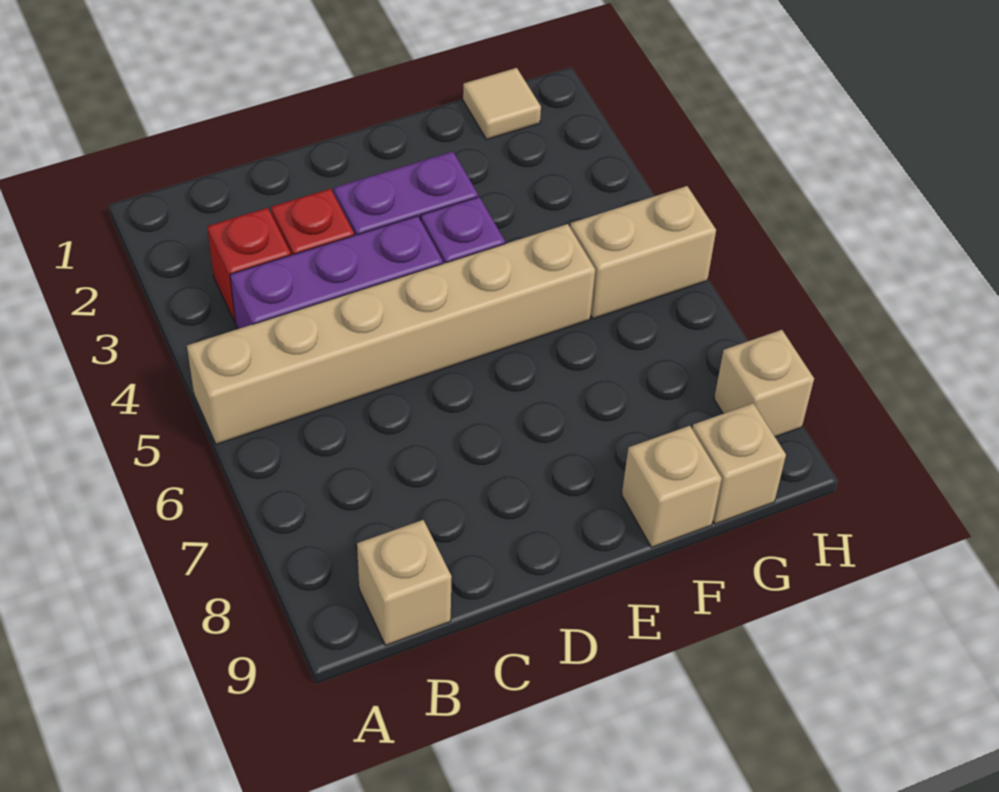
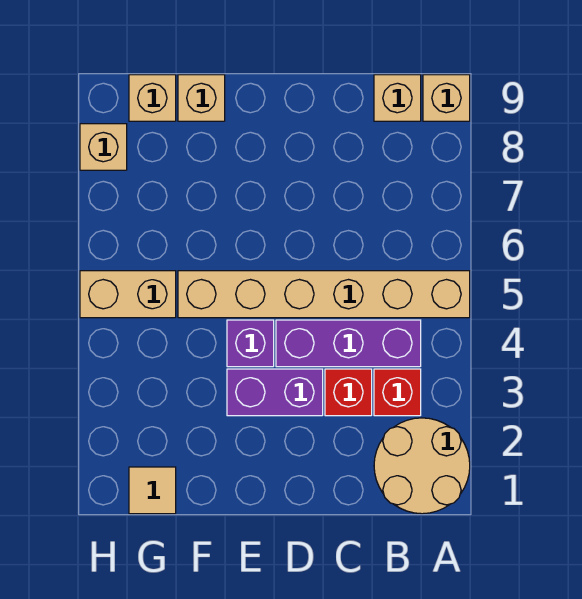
none -> tan round brick A1:B2 level 1
none -> tan brick A9 level 1

